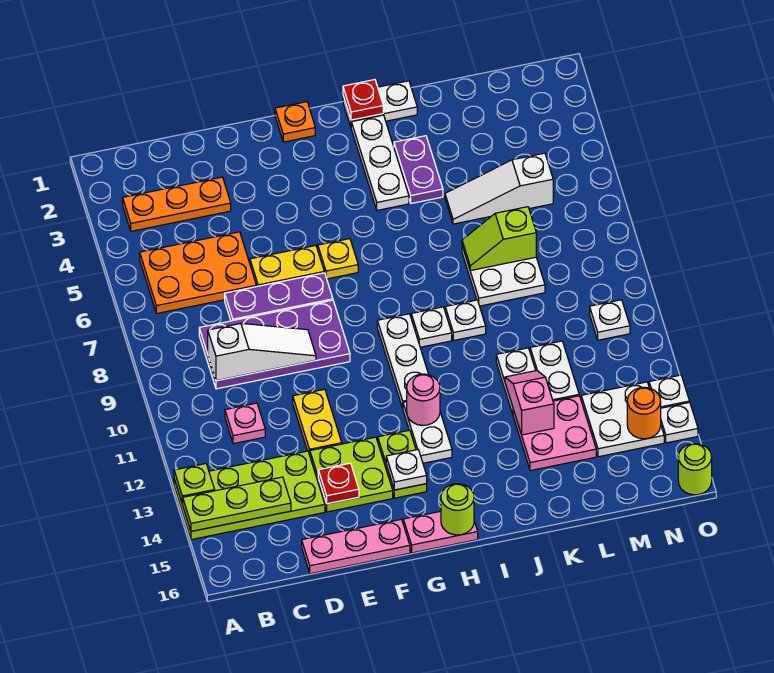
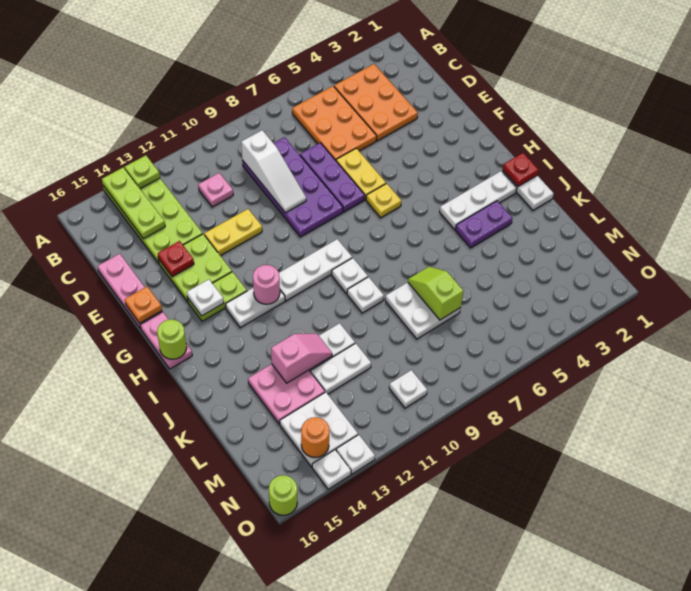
orange plate B3:D3 level 1 -> orange plate B3:D4 level 1
orange plate G1 level 1 -> orange plate F16 level 2
white slope K5:M5 level 1 top M -> none

